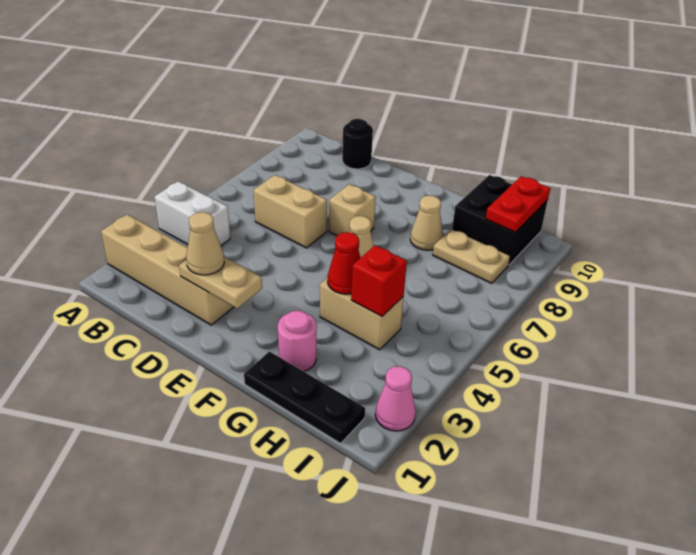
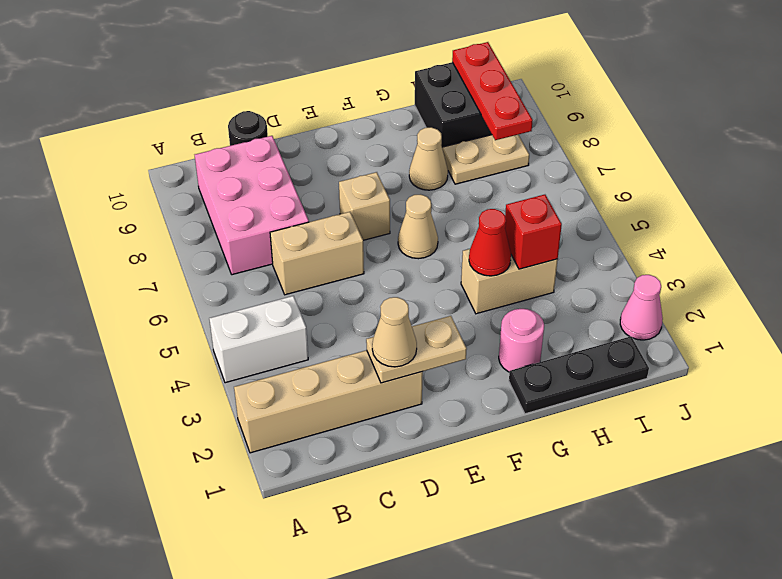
none -> pink brick B7:C9 level 1
red plate I9:I10 level 2 -> red plate I8:I10 level 2

